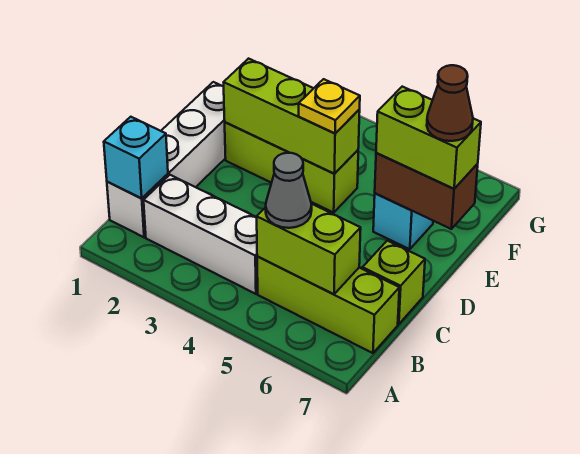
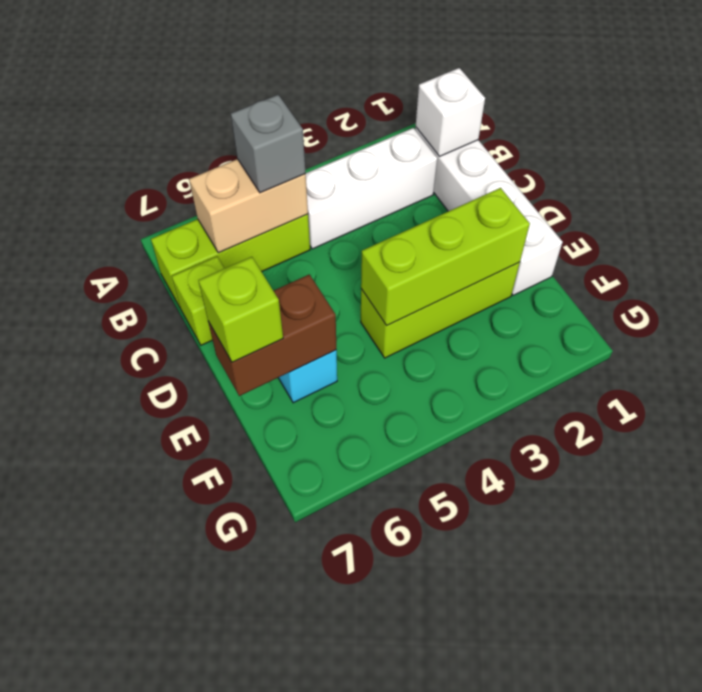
cyan brick B1 level 2 -> white brick B1 level 2
lime brick B5:B6 level 2 -> tan brick B5:B6 level 2
grey cone B5 level 3 -> grey brick B5 level 3
yellow plate E4 level 3 -> none
lime brick E6:E7 level 3 -> lime brick E7 level 3
brown cone E7 level 4 -> none

